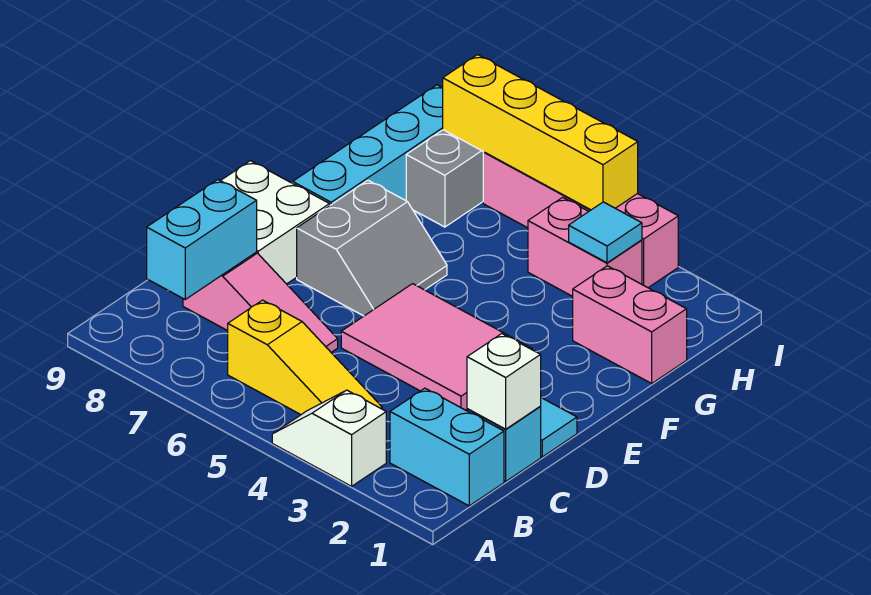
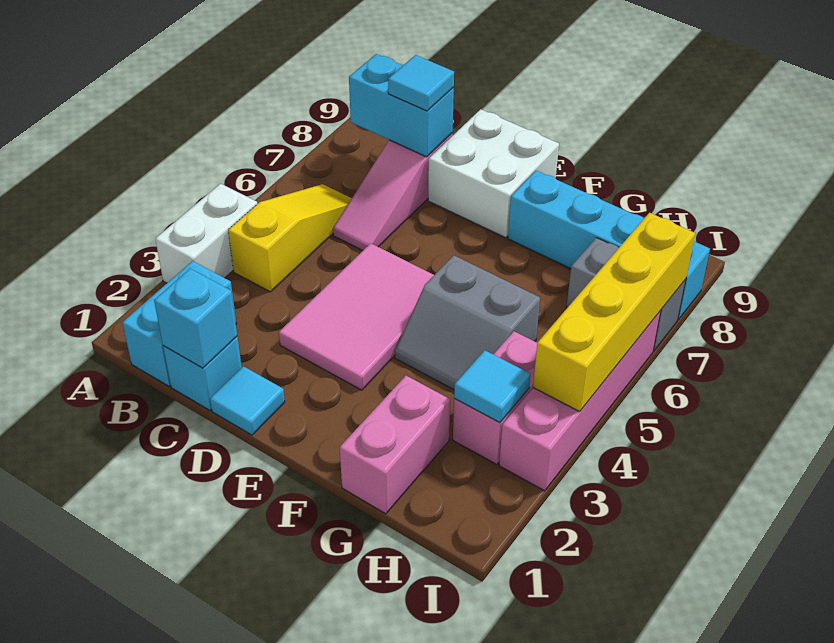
white slope A3:A4 level 1 top 3 -> white brick A3:A4 level 1
yellow slope B4:B6 level 1 top 6 -> yellow slope B4:B6 level 1 top 4
white brick C1 level 2 -> cyan brick C1 level 2
none -> cyan tile C8 level 3
grey slope E6:F7 level 1 top 7 -> grey slope F4:G5 level 1 top 5

